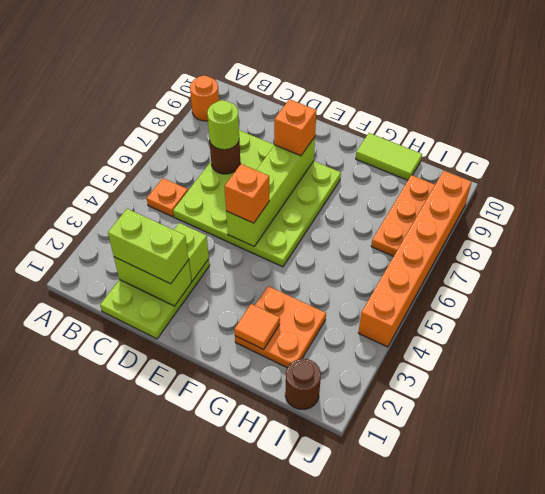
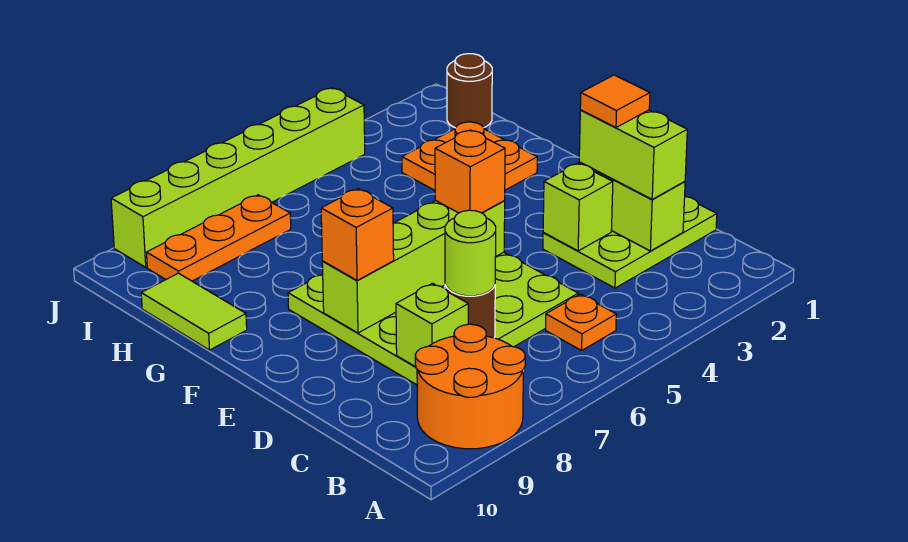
orange round brick A9 level 1 -> orange round brick A8:B9 level 1
none -> lime brick C8 level 2
orange tile G2 level 2 -> orange tile D2 level 4
orange brick J4:J9 level 1 -> lime brick J4:J9 level 1

